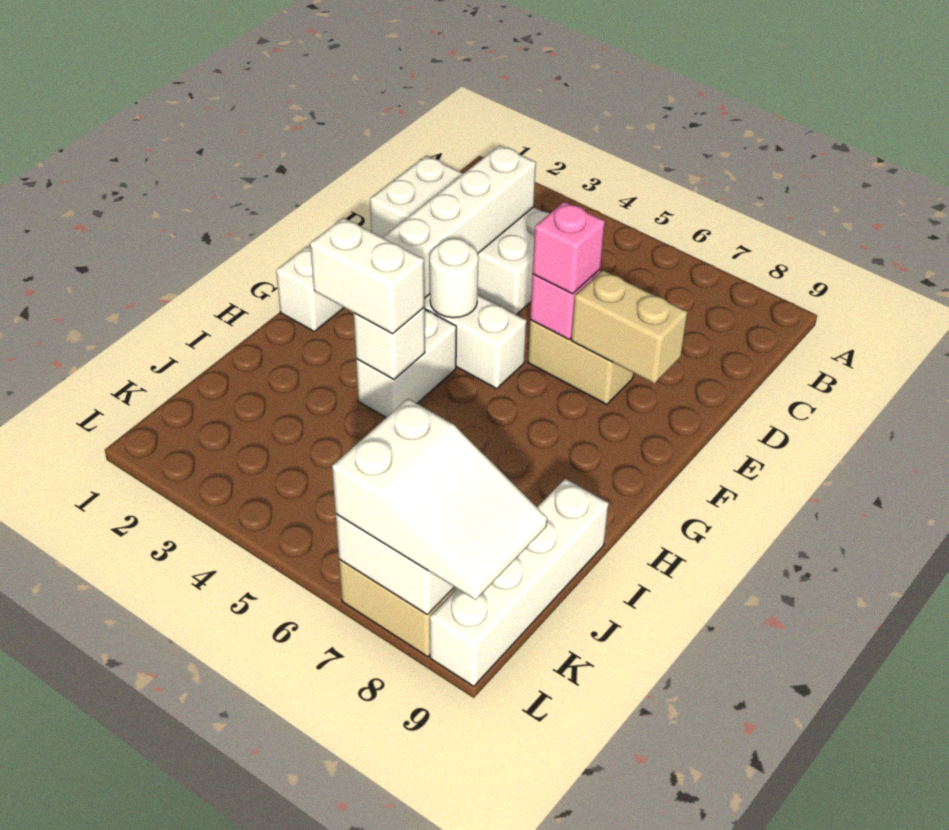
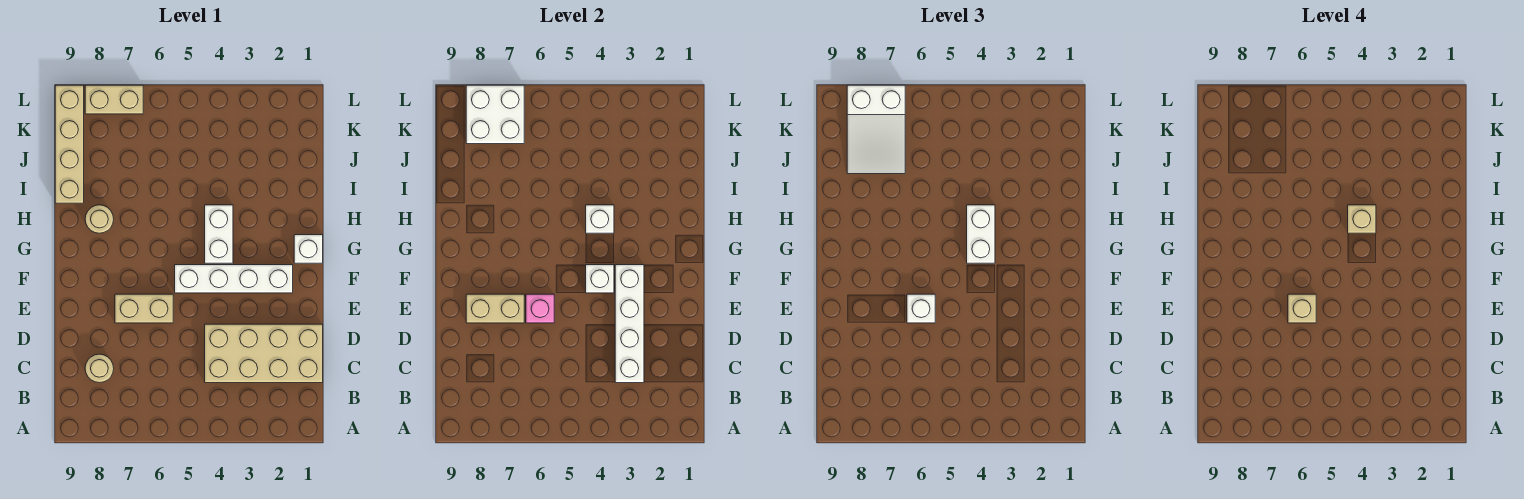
white brick C1:D4 level 1 -> tan brick C1:D4 level 1
none -> tan round brick C8 level 1
pink brick E6 level 3 -> white brick E6 level 3
none -> tan brick E6 level 4
white round brick F4 level 2 -> white brick F4 level 2
white brick H3:H4 level 3 -> white brick G4:H4 level 3
none -> tan brick H4 level 4
none -> tan round brick H8 level 1
white brick I9:L9 level 1 -> tan brick I9:L9 level 1
white slope K7:L9 level 3 top 7 -> white slope J7:L8 level 3 top L

